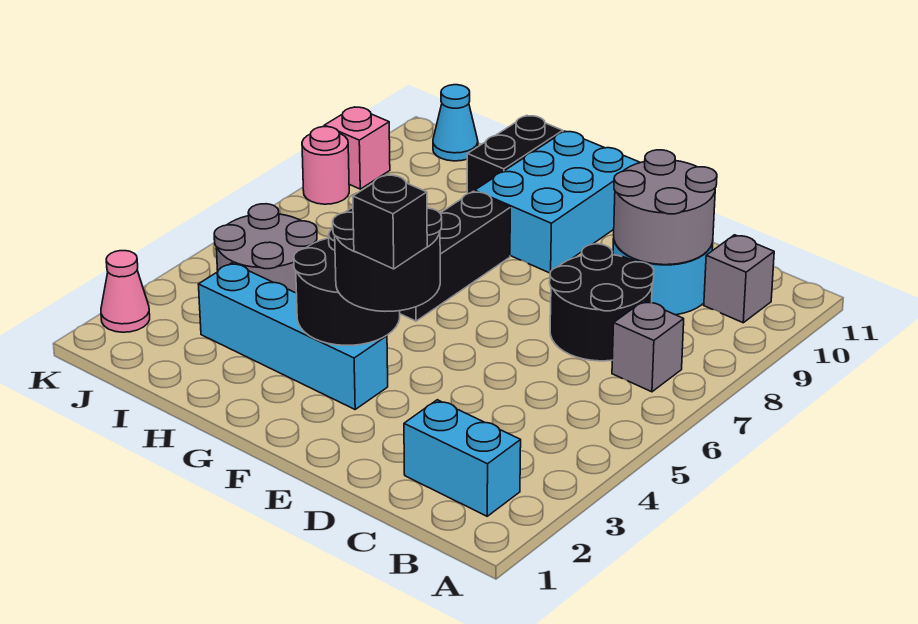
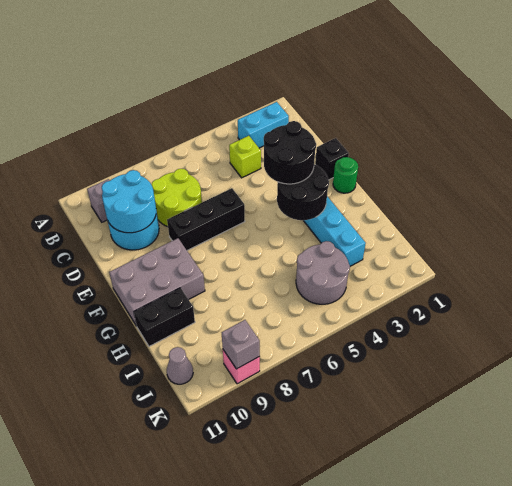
cyan brick B2:C2 level 1 -> cyan brick B2:B3 level 1
grey brick B7 level 1 -> grey brick K9 level 2
none -> lime brick C4 level 1
black round brick C7:D8 level 1 -> lime round brick C7:D8 level 1
grey round brick C9:D10 level 2 -> cyan round brick C9:D10 level 2
black brick E3 level 4 -> black brick E1 level 1
none -> green round brick F1 level 1
cyan brick F9:G11 level 1 -> grey brick F9:G11 level 1
black brick G6:G8 level 1 -> black brick E6:E8 level 1
cyan cone J11 level 1 -> grey cone J11 level 1
pink cone K2 level 1 -> none
pink round brick K8 level 1 -> none

